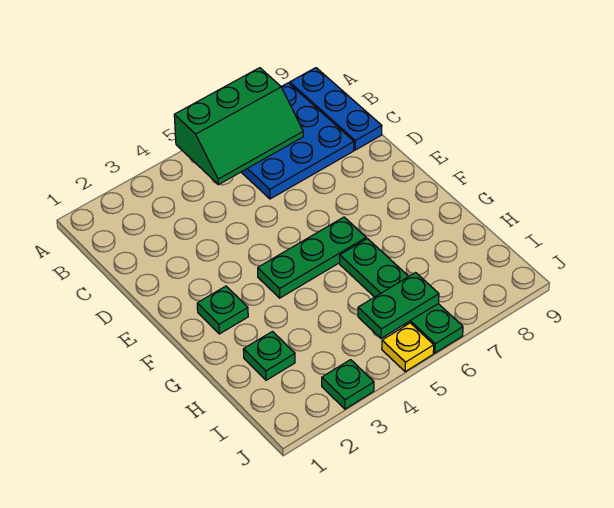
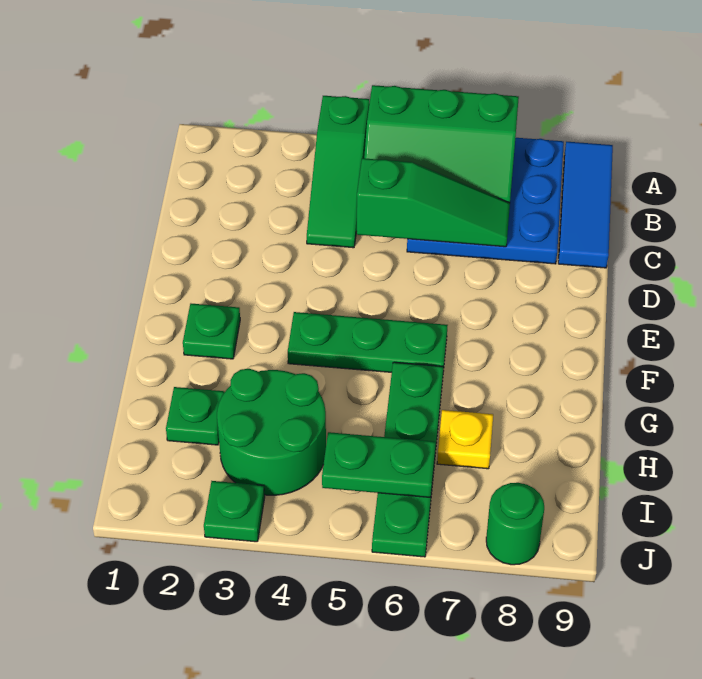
none -> green slope A4:C4 level 1 top A
blue plate A9:C9 level 1 -> blue tile A9:C9 level 1
none -> green slope C5:C7 level 2 top 5
none -> green round brick H3:I4 level 1
yellow plate J5 level 1 -> yellow plate H7 level 1
none -> green round brick J8 level 1

